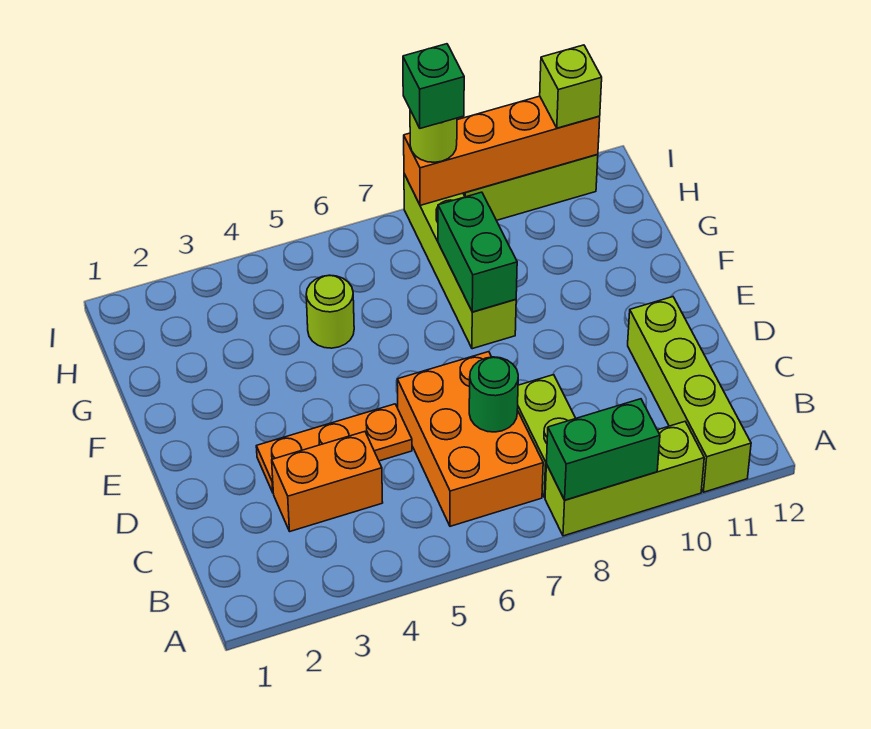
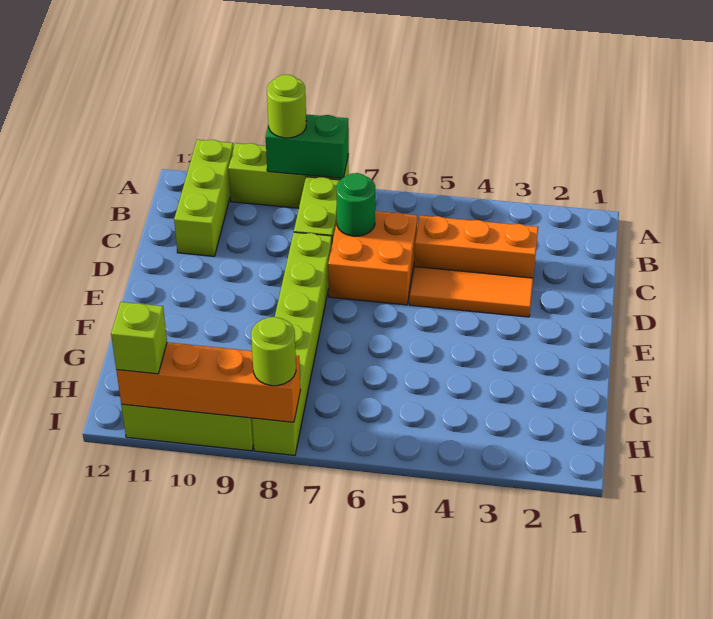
lime brick A11:D11 level 1 -> lime brick A11:C11 level 1
orange brick B6:D7 level 1 -> orange brick C6:D7 level 1
orange brick C3:C4 level 1 -> orange brick C3:C5 level 1
orange plate D3:D5 level 1 -> orange tile D3:D5 level 1
lime brick F8:I8 level 1 -> lime brick D8:I8 level 1
green brick F8:G8 level 2 -> none
lime round brick G5 level 1 -> lime round brick A9 level 3
green brick I8 level 4 -> none

